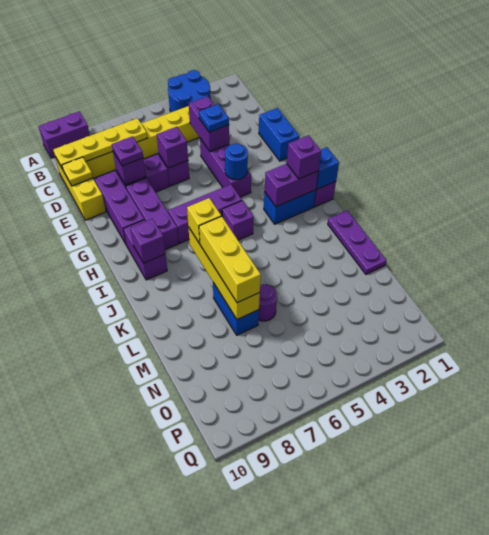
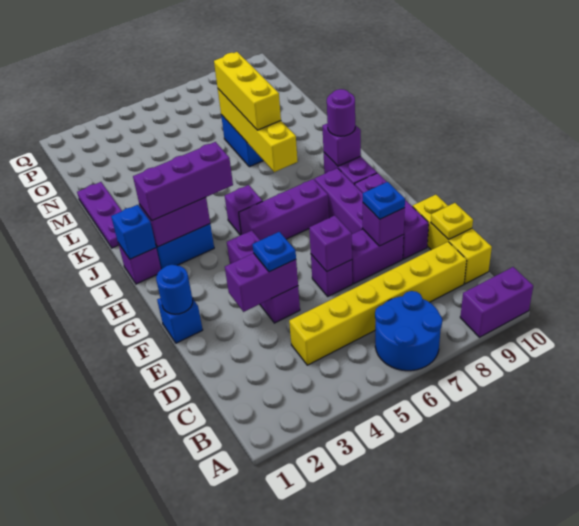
blue round brick A3:B4 level 1 -> blue round brick A6:B7 level 1
yellow plate C7:C10 level 2 -> none
purple brick D4:E4 level 2 -> purple brick E3:E4 level 2
blue brick E1:F1 level 1 -> blue brick F1 level 1
purple plate E8 level 3 -> blue plate E8 level 3
blue round brick G4 level 2 -> blue round brick F1 level 2
purple brick I2 level 3 -> purple brick I2:I4 level 3
yellow brick J7 level 3 -> none
purple round brick M6 level 1 -> purple round brick I9 level 3

